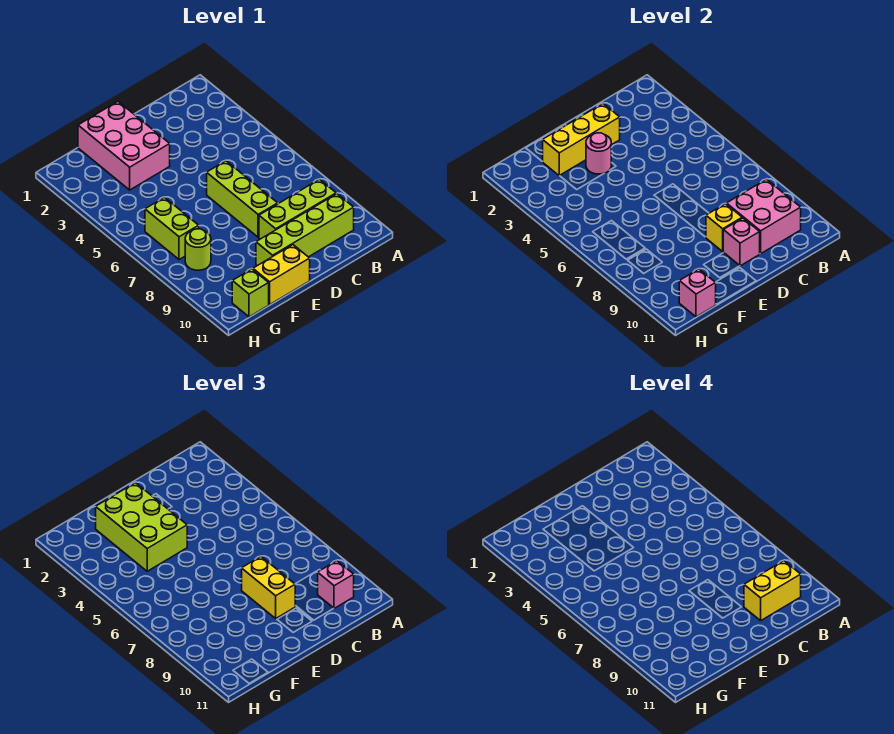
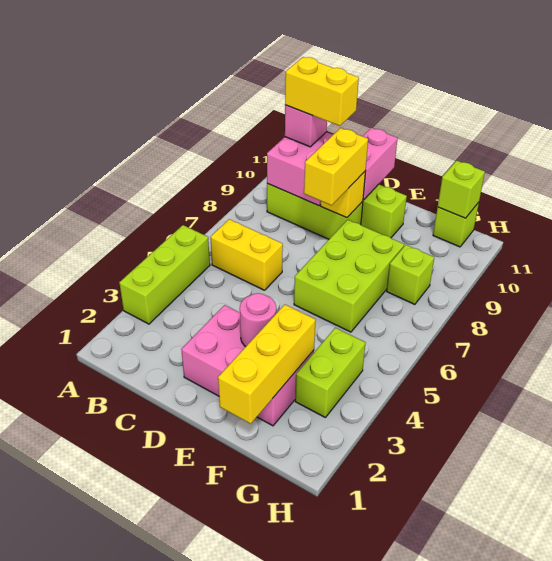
yellow brick D2:F2 level 2 -> yellow brick F1:F3 level 2
lime brick D6:D8 level 1 -> lime brick A3:A5 level 1
pink brick D10 level 2 -> pink brick D10:D11 level 2
pink brick E1:F3 level 1 -> pink brick D2:F3 level 1
lime brick E2:F4 level 3 -> lime brick E6:F8 level 1
yellow brick E11:F11 level 1 -> yellow brick B6:C6 level 1
lime brick G6:G7 level 1 -> lime brick G3:G4 level 1
lime round brick G8 level 1 -> lime brick G8 level 1
pink brick G11 level 2 -> lime brick G11 level 2

